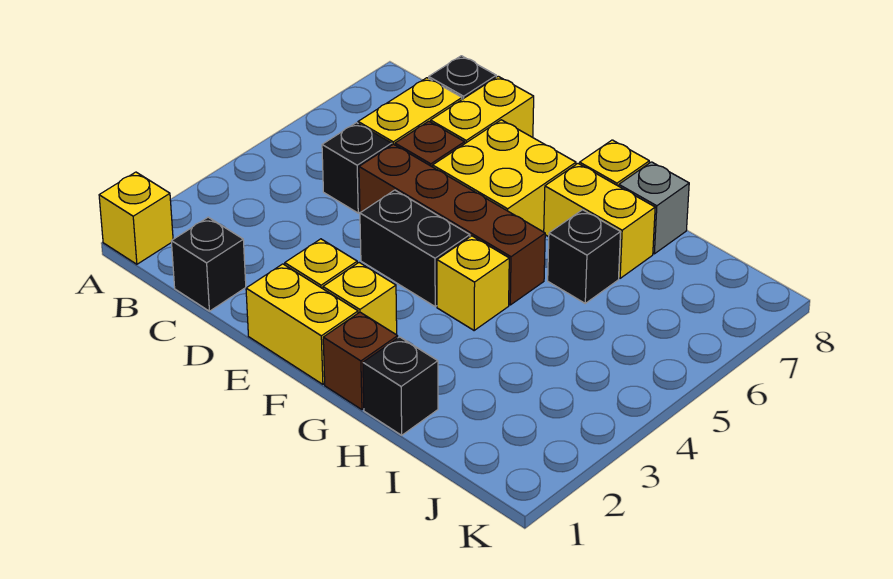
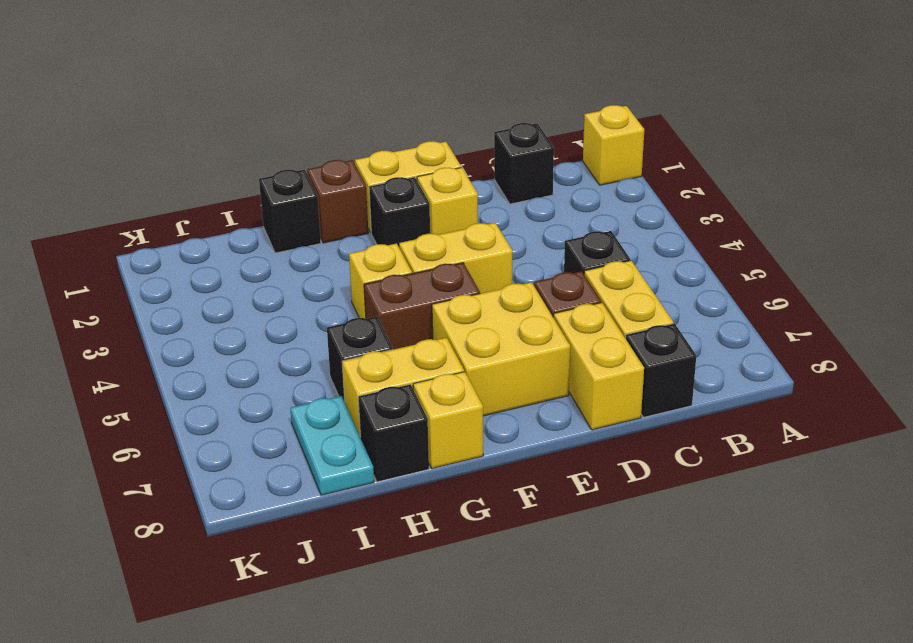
brown brick D5:G5 level 1 -> brown brick F5:G5 level 1
black brick E4:F4 level 1 -> yellow brick E4:F4 level 1
yellow brick F2 level 1 -> black brick F2 level 1
grey brick H8 level 1 -> black brick H8 level 1
none -> cyan plate I7:I8 level 1

